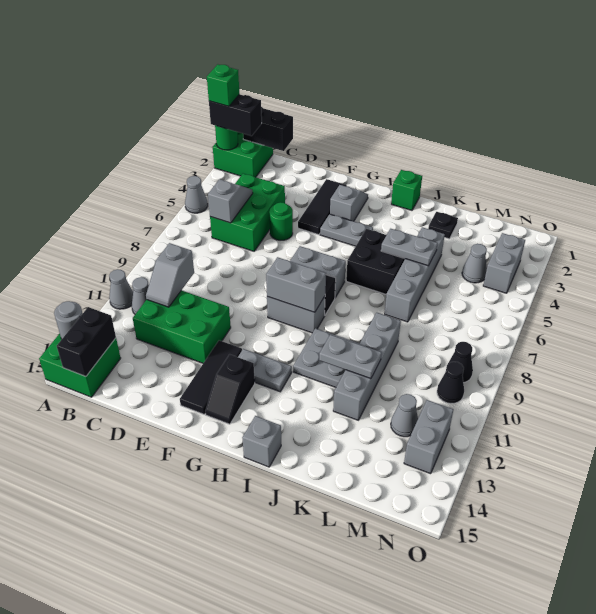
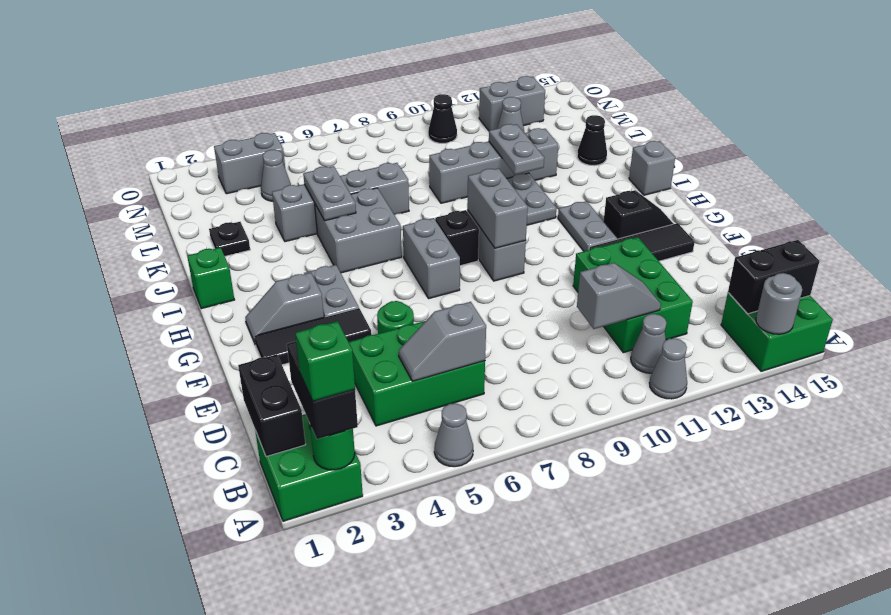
black brick I5:J6 level 1 -> grey brick I5:J6 level 1
black cone N9 level 1 -> black cone K14 level 1

